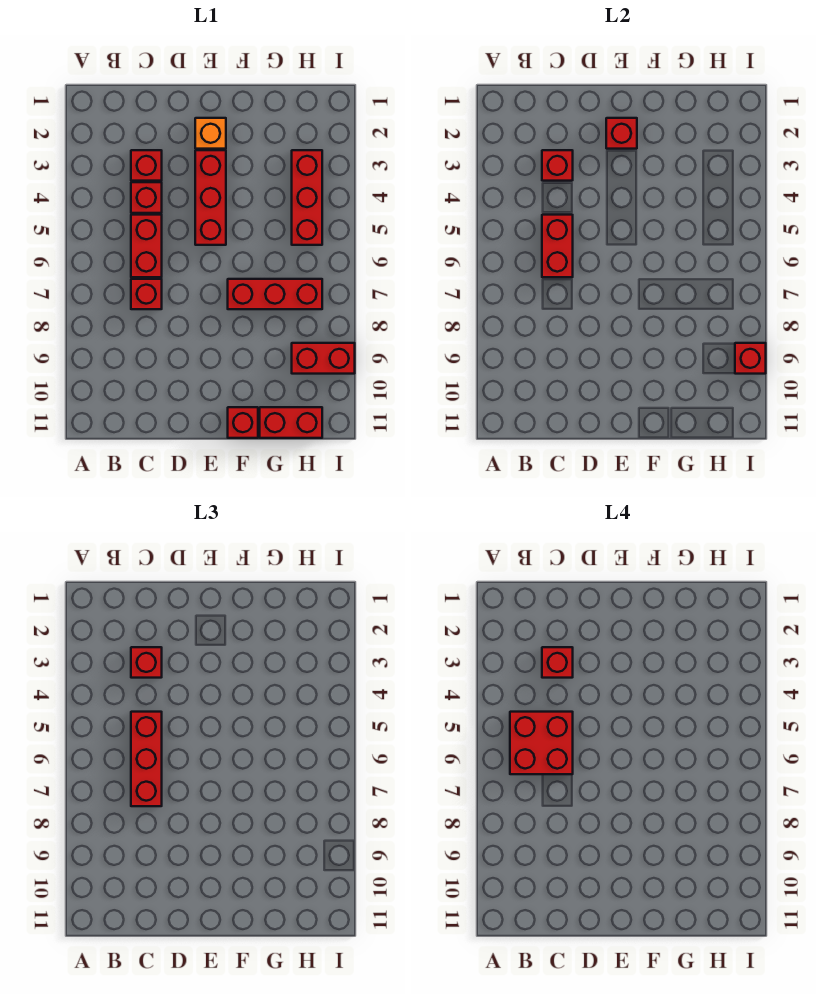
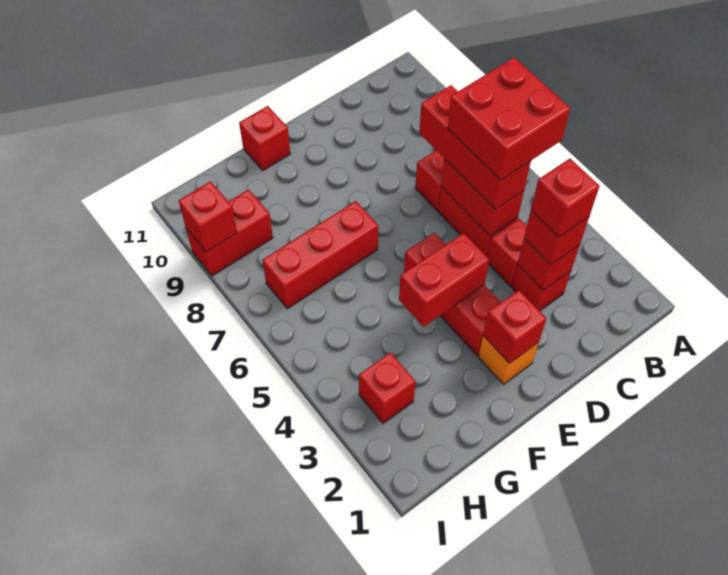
red brick G11:H11 level 1 -> red brick E4:F4 level 2
red brick H3:H5 level 1 -> red brick H3 level 1

